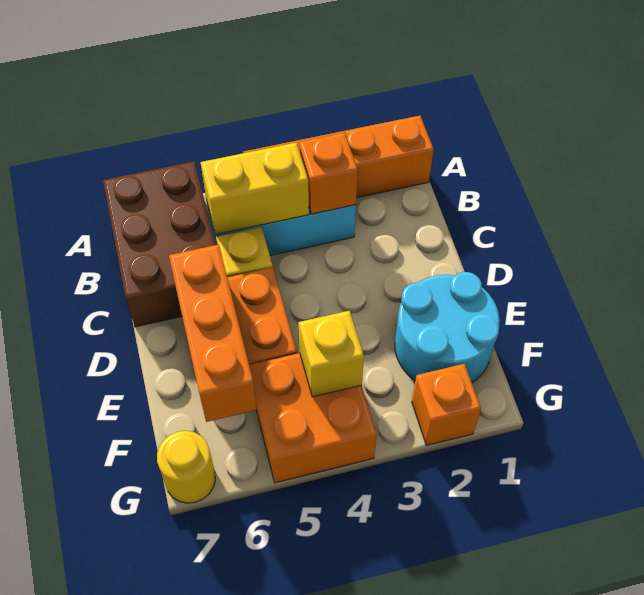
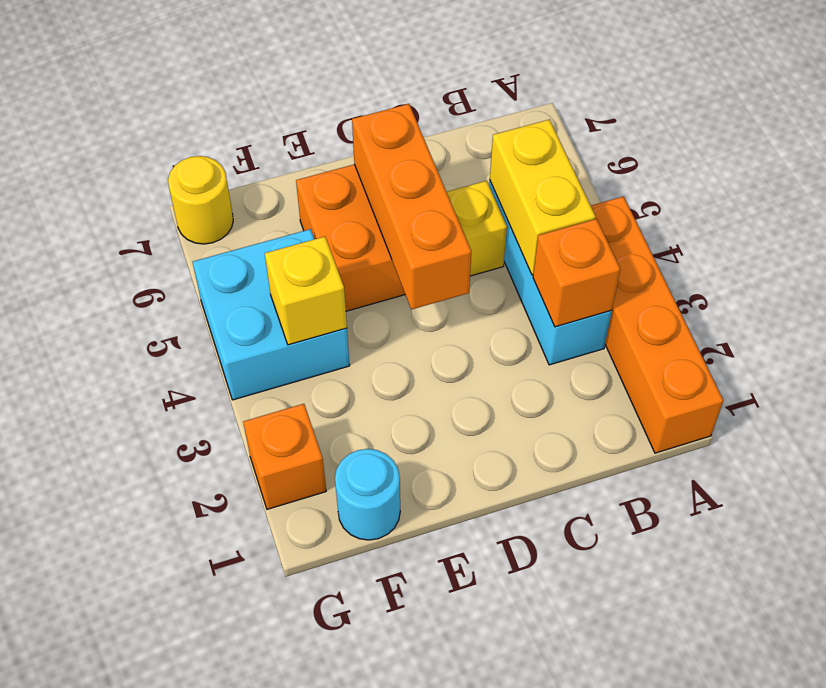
brown brick A6:C7 level 1 -> none
orange brick D6:F6 level 2 -> orange brick D4:D6 level 2
cyan round brick E1:F2 level 1 -> cyan round brick F1 level 1
orange brick F4:G5 level 1 -> cyan brick F4:G5 level 1

